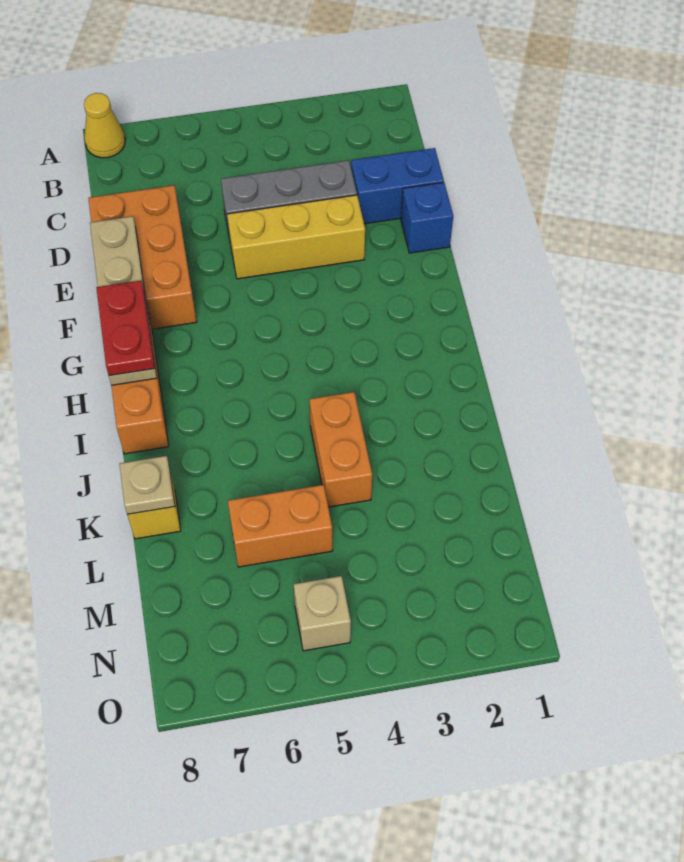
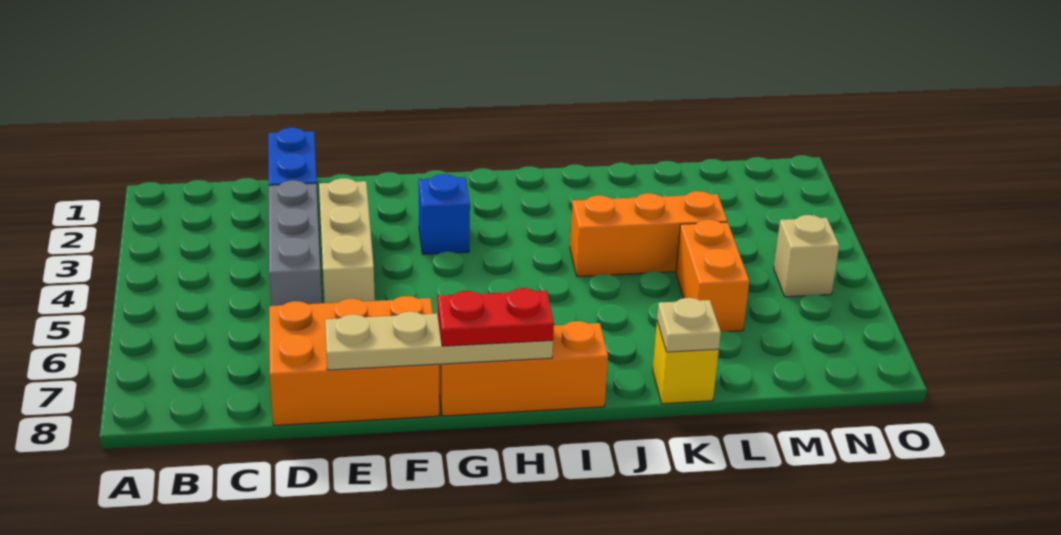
yellow cone A8 level 1 -> none
blue brick E1 level 1 -> blue brick G3 level 1
yellow brick E3:E5 level 1 -> tan brick E3:E5 level 1
orange brick J4:K4 level 1 -> orange brick J4:L4 level 1

